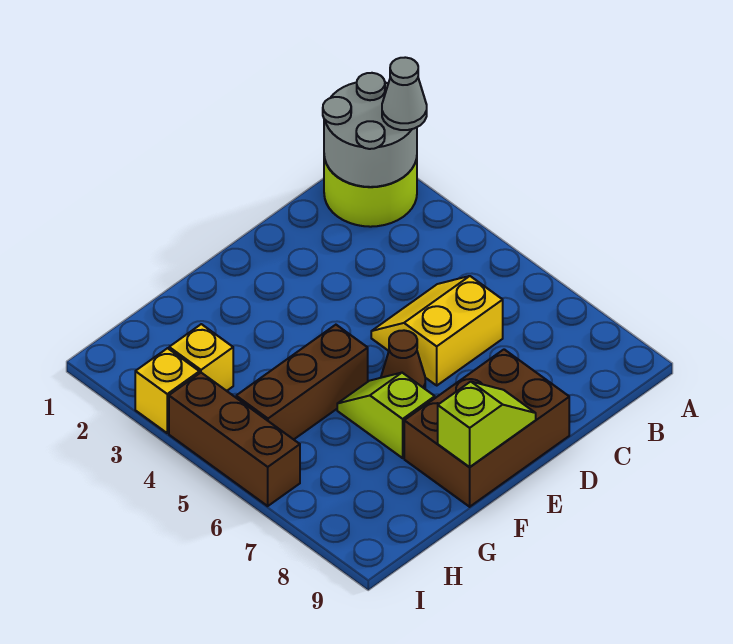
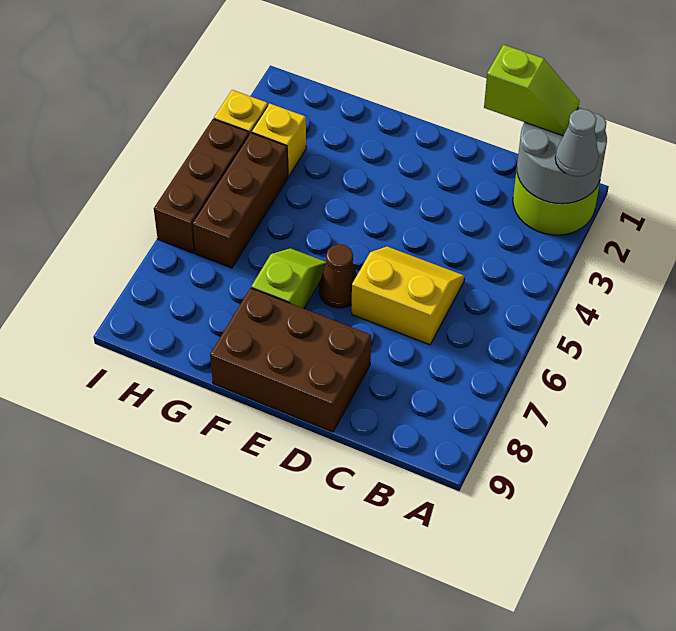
lime slope E9:F9 level 2 top F -> lime slope B1:C1 level 3 top C
brown brick F5:H5 level 1 -> brown brick H4:H6 level 1

